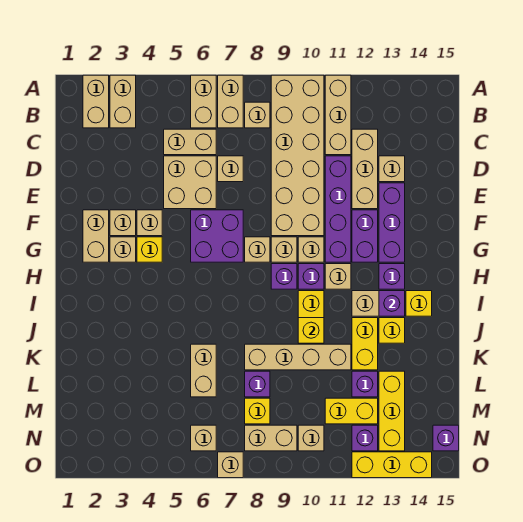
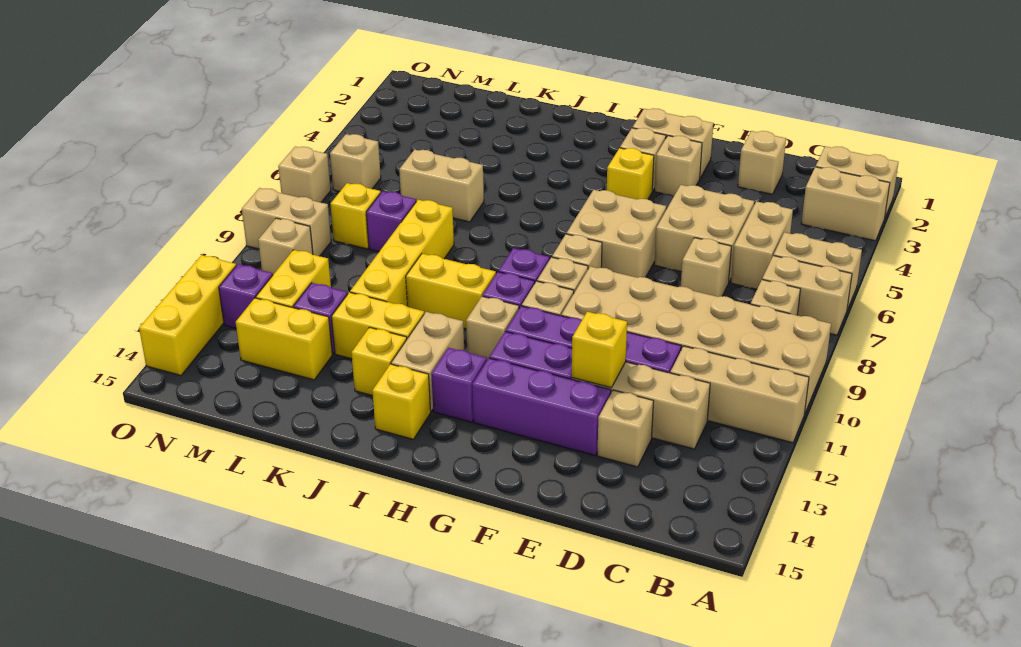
tan brick F4 level 1 -> tan brick D2 level 1
purple brick F6:G7 level 1 -> tan brick F6:G7 level 1
purple brick I13 level 2 -> none
yellow brick J10 level 2 -> yellow brick E12 level 2
tan brick K8:K11 level 1 -> yellow brick K8:K11 level 1
yellow brick L13:N13 level 1 -> yellow brick L13:M13 level 1
tan brick N8:N9 level 1 -> tan brick N9:O9 level 1
purple brick N15 level 1 -> none

